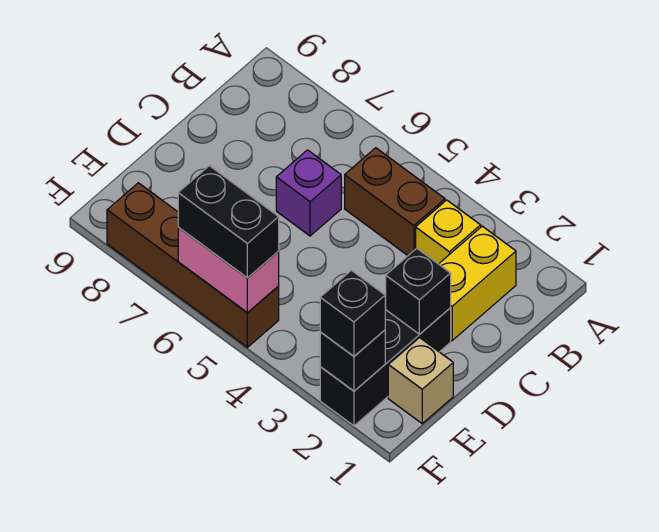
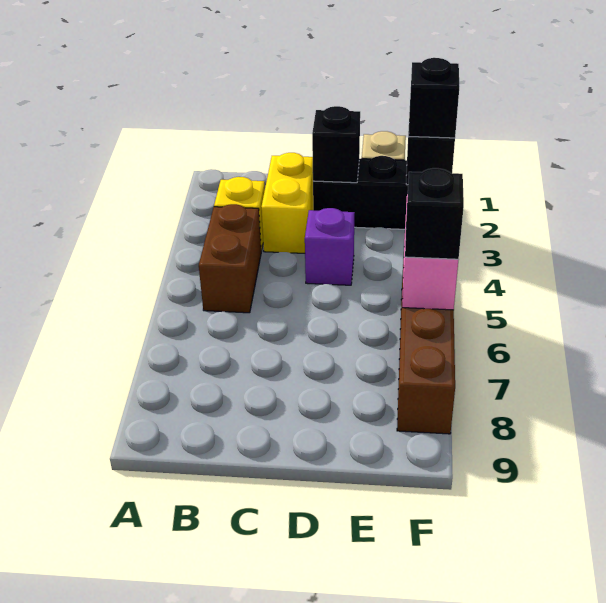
yellow brick B2:C2 level 1 -> yellow brick C2:C3 level 1
purple brick C6 level 1 -> purple brick D4 level 1
black brick F5:F6 level 3 -> black brick F6 level 3

